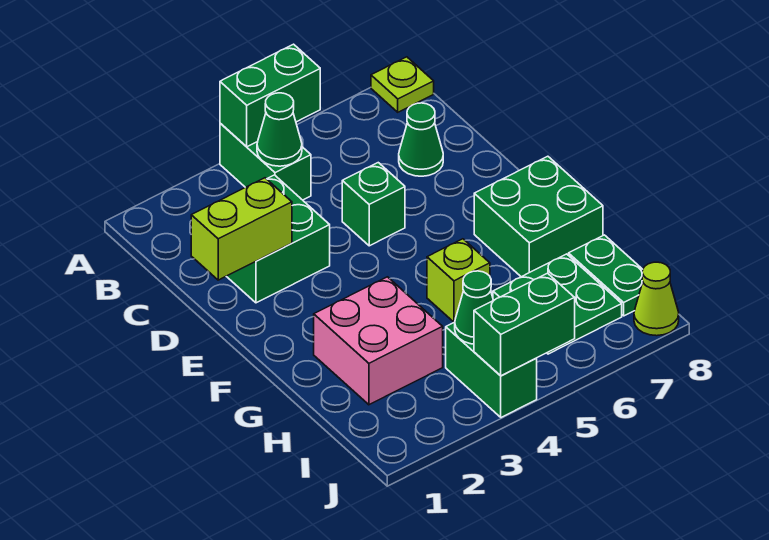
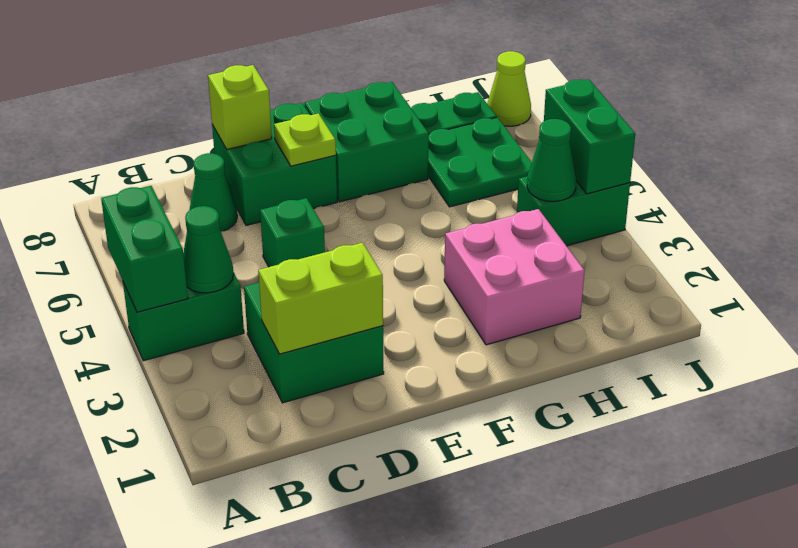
lime plate A8 level 1 -> lime plate E7 level 2
lime brick D1:D2 level 2 -> lime brick C2:D2 level 2
none -> green brick D7:E8 level 1
lime brick G5 level 1 -> lime brick D8 level 2

